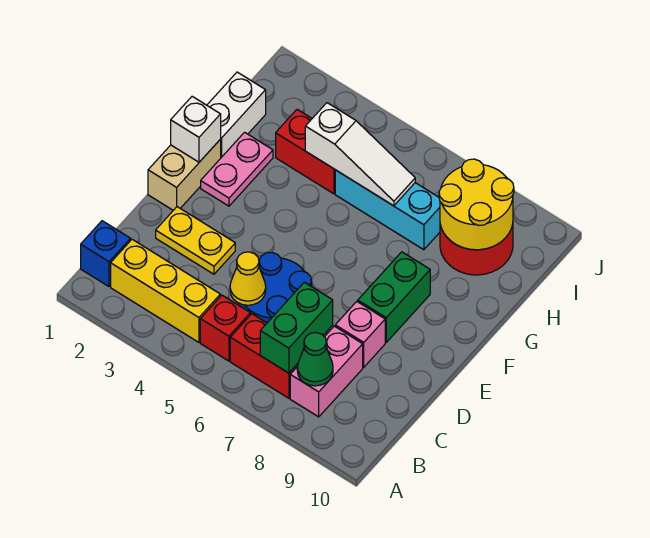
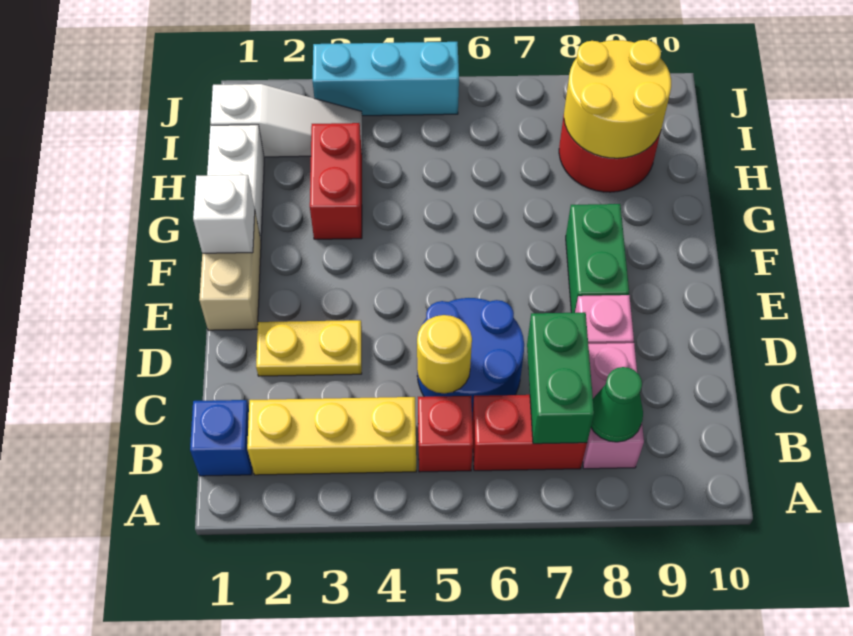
yellow cone C5 level 2 -> yellow round brick C5 level 2
pink plate F2:G2 level 1 -> none
red brick H3:H4 level 1 -> red brick G3:H3 level 1
white slope H4:H6 level 2 top 4 -> white slope I1:I3 level 1 top 1
cyan brick H5:H7 level 1 -> cyan brick J3:J5 level 1

